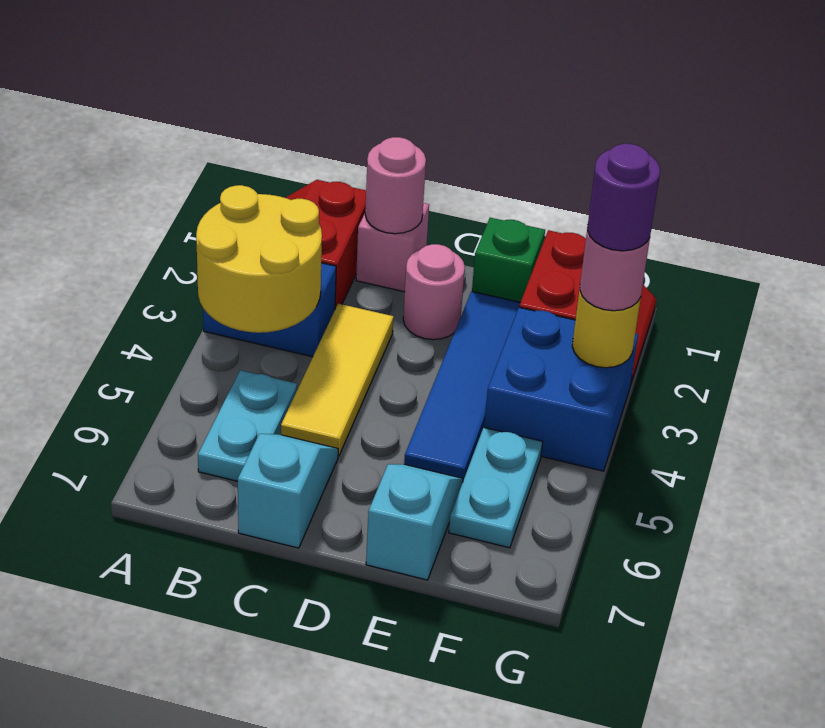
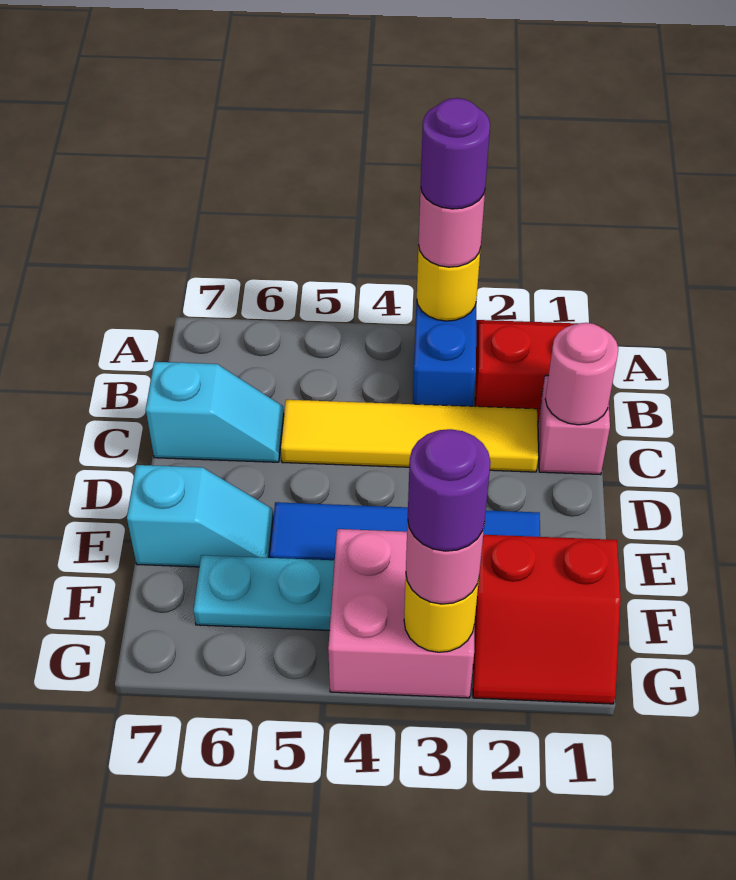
yellow round brick A3:B4 level 2 -> yellow round brick A3 level 2
none -> purple round brick A3 level 4
cyan plate B5:B6 level 1 -> none
yellow tile C3:C5 level 1 -> yellow tile C2:C5 level 1
pink round brick D2 level 1 -> pink round brick A3 level 3
green brick E1 level 1 -> none
blue brick F3:G4 level 1 -> pink brick F3:G4 level 1

